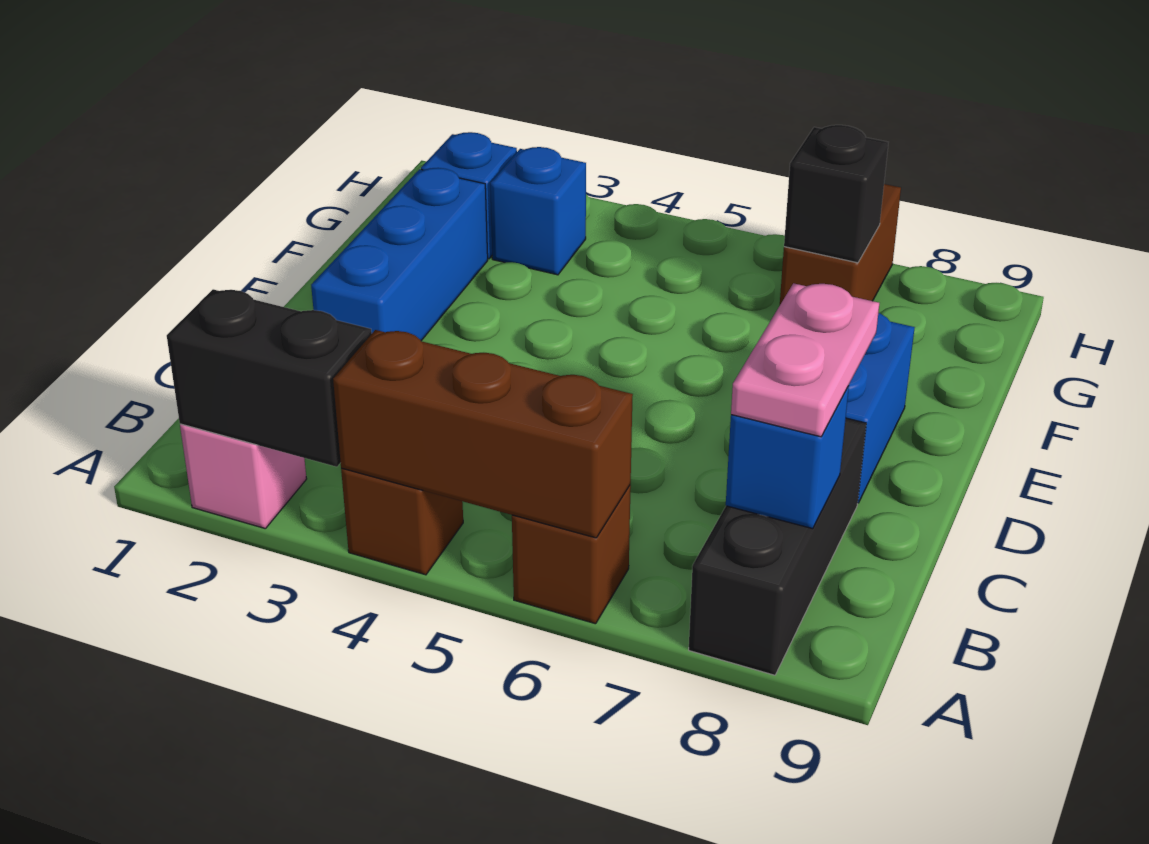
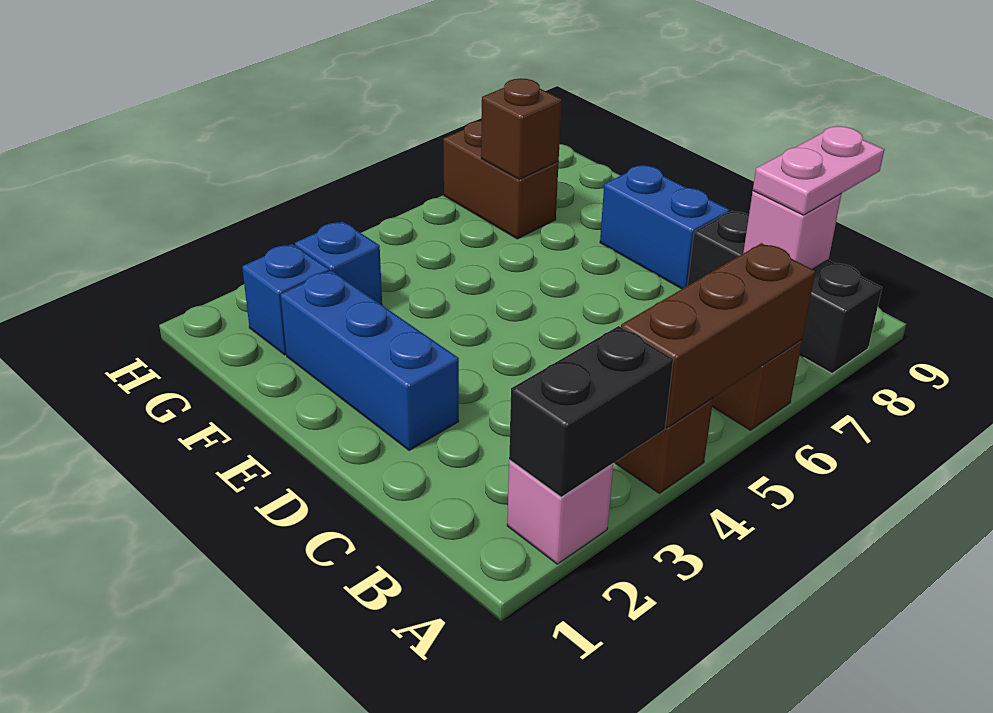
blue brick B8 level 2 -> pink brick B8 level 2
pink plate B8:C8 level 3 -> pink plate B8:B9 level 3
black brick G7 level 2 -> brown brick G7 level 2

